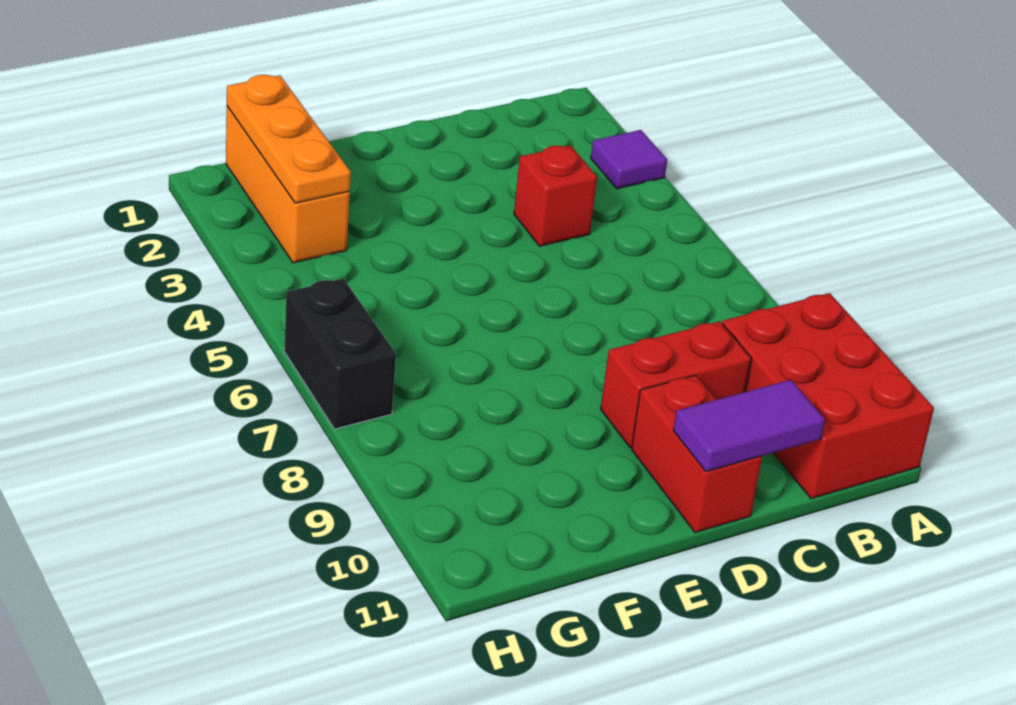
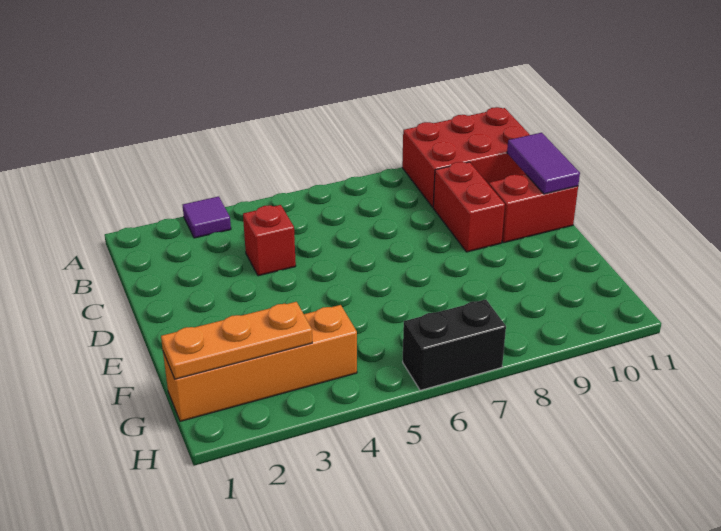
orange brick G1:G3 level 1 -> orange brick G1:G4 level 1

